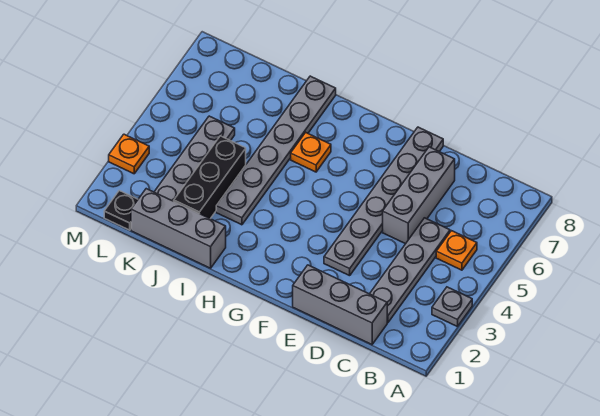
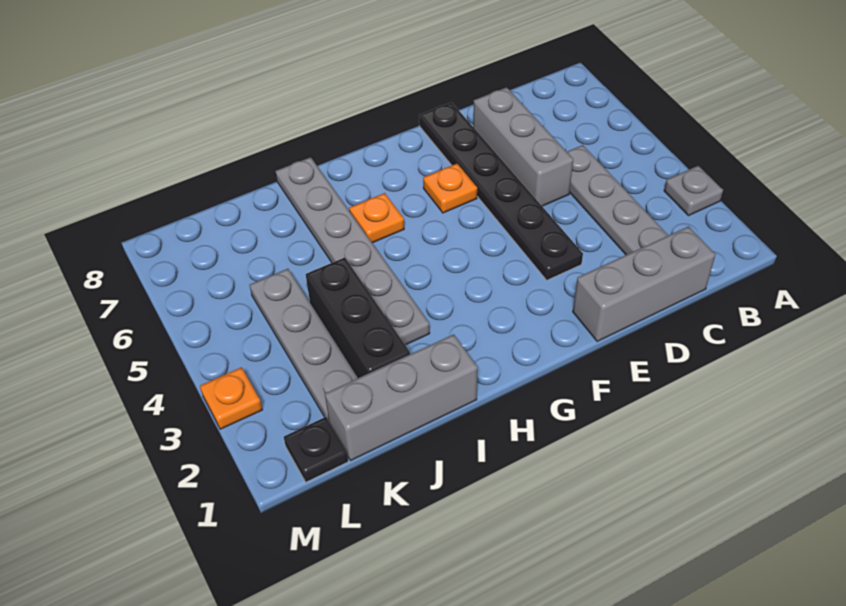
orange plate B5 level 1 -> orange plate F6 level 1
grey plate E3:E8 level 1 -> black plate E3:E8 level 1

